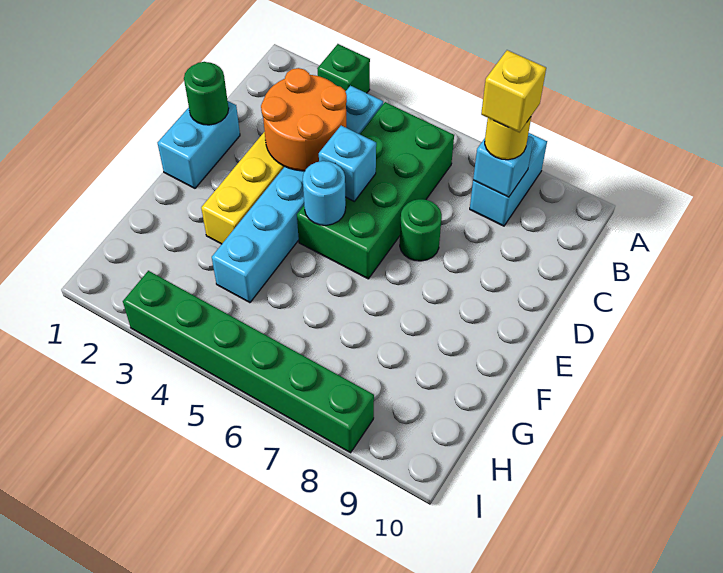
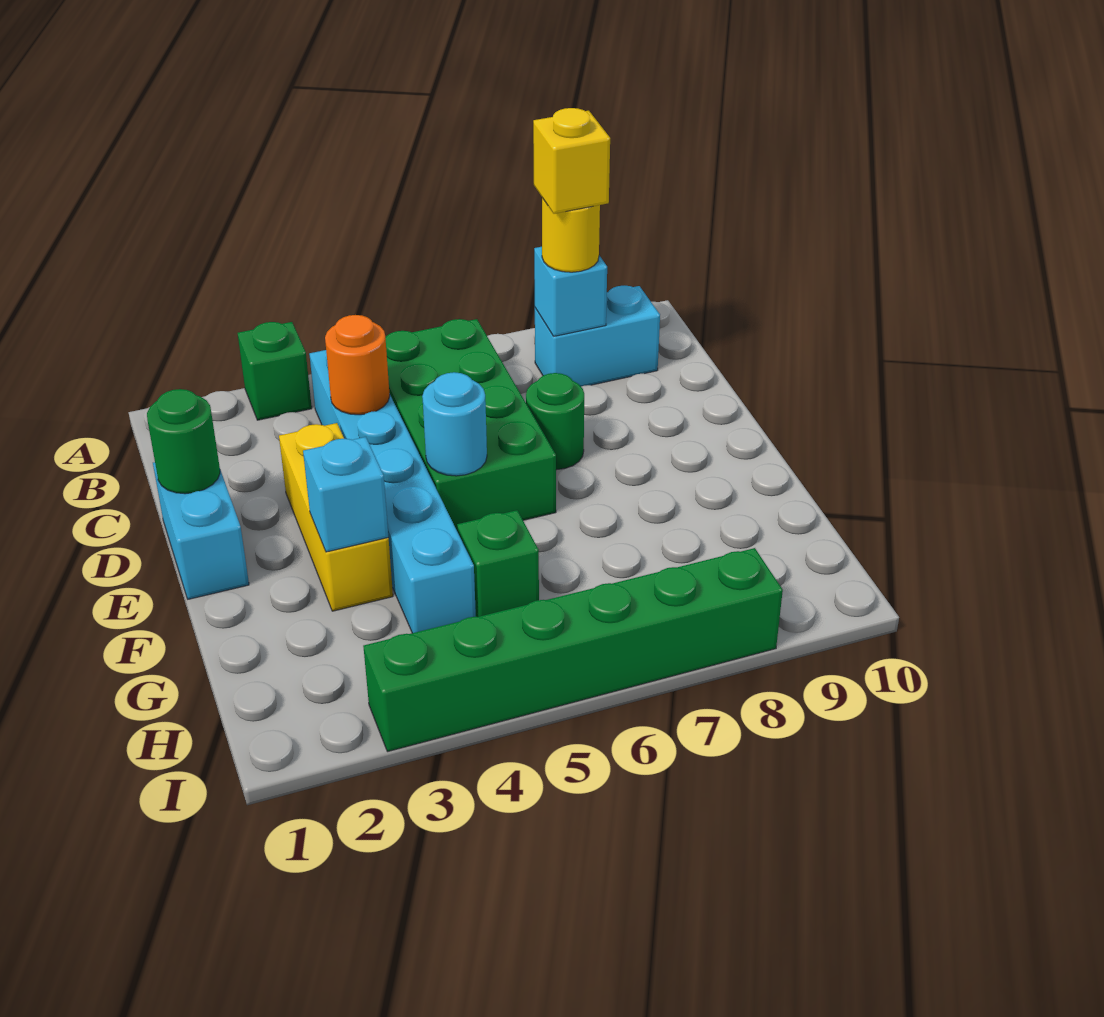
cyan brick A8:B8 level 1 -> cyan brick B8:B9 level 1
orange round brick C3:D4 level 2 -> orange round brick C4 level 2
cyan brick D5 level 2 -> cyan brick F3 level 2
none -> green brick G5 level 1

